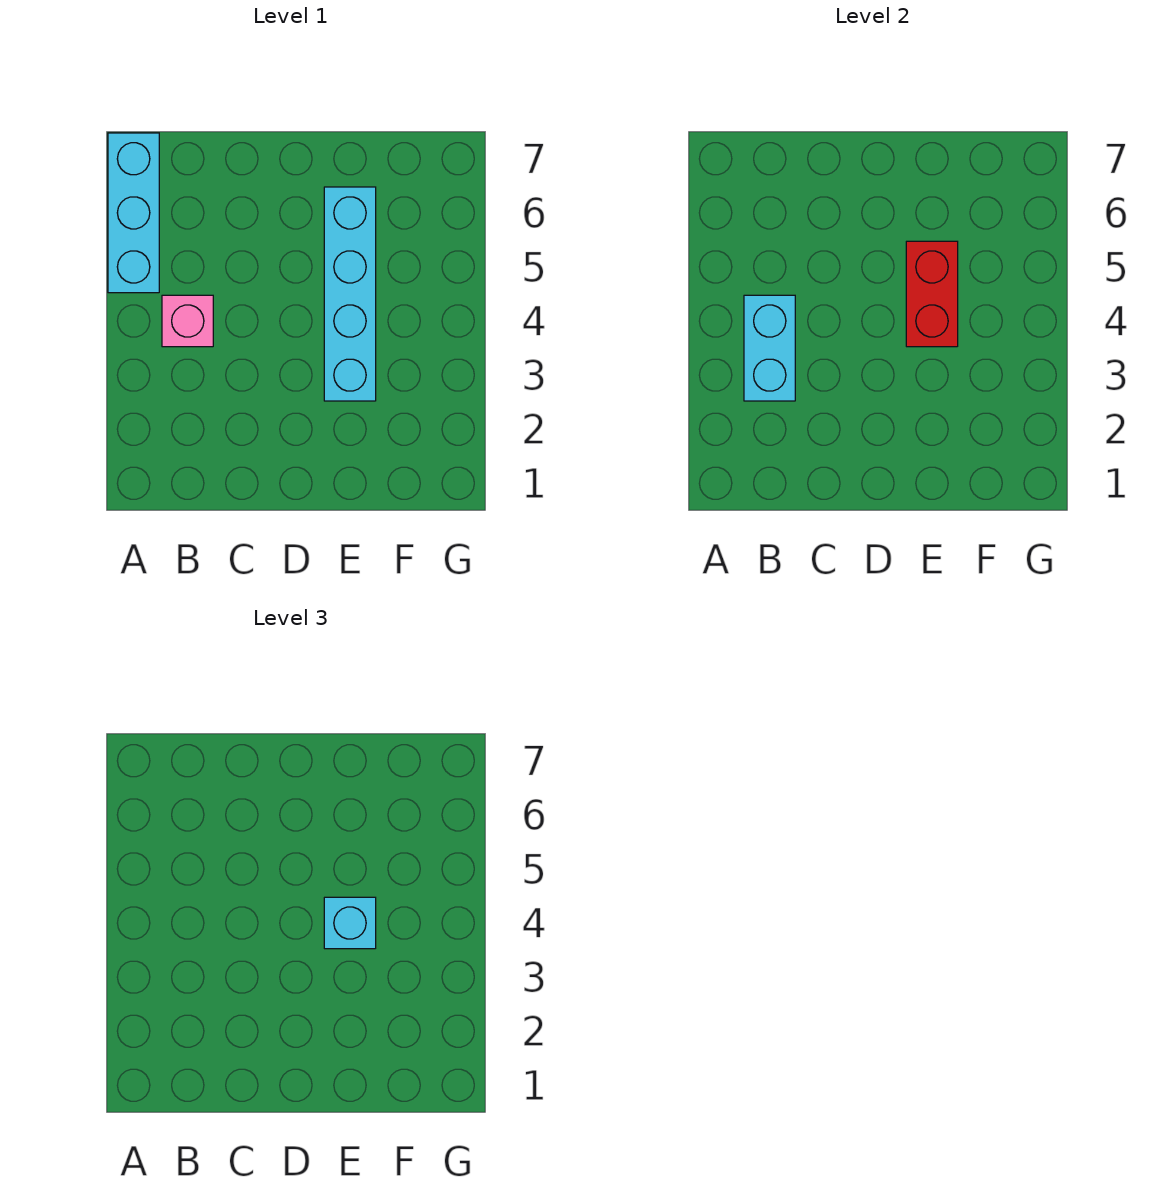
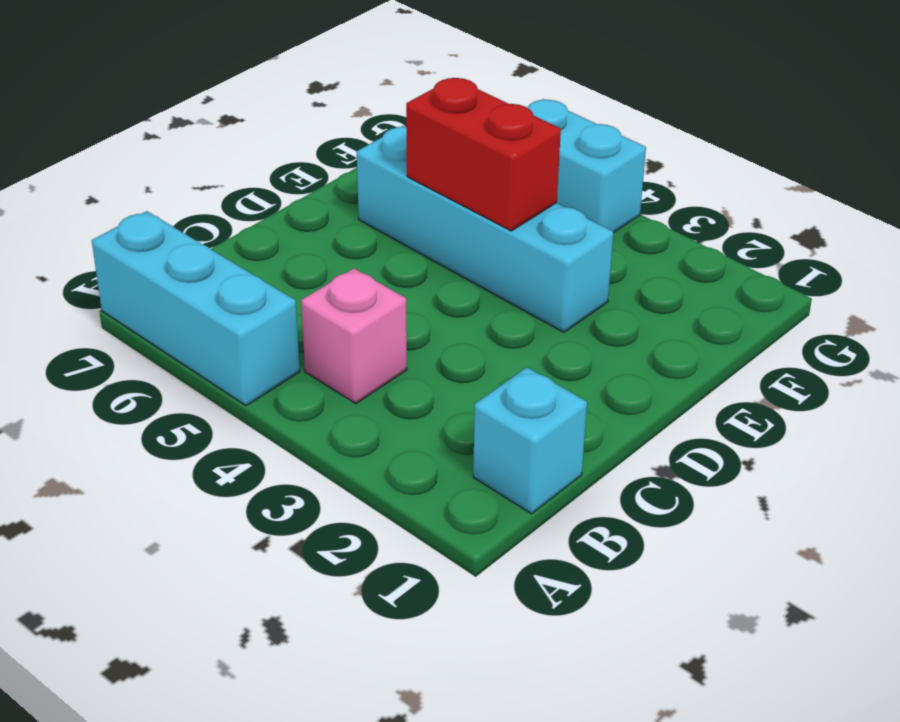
cyan brick B3:B4 level 2 -> cyan brick G4:G5 level 1
cyan brick E4 level 3 -> cyan brick B1 level 1

